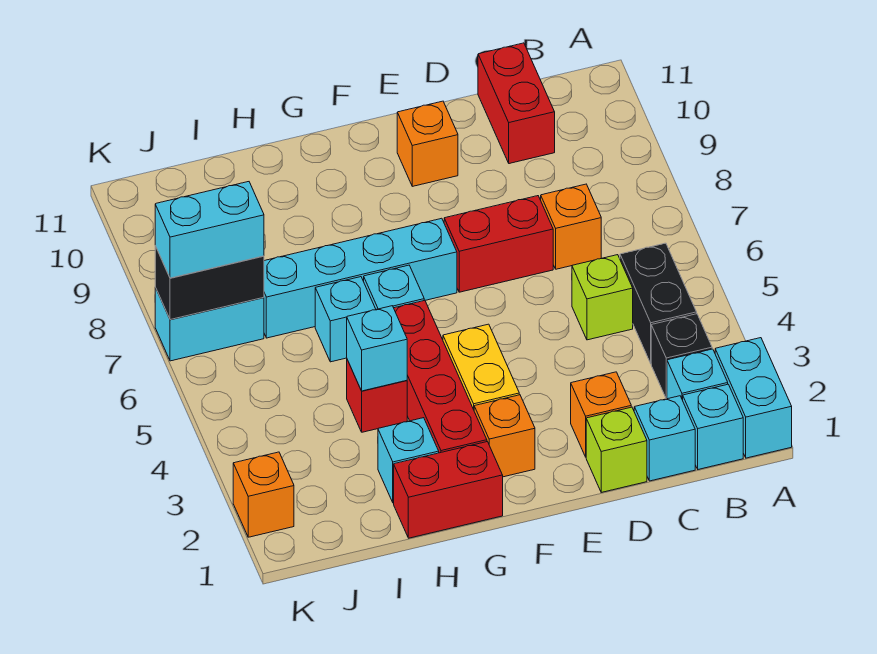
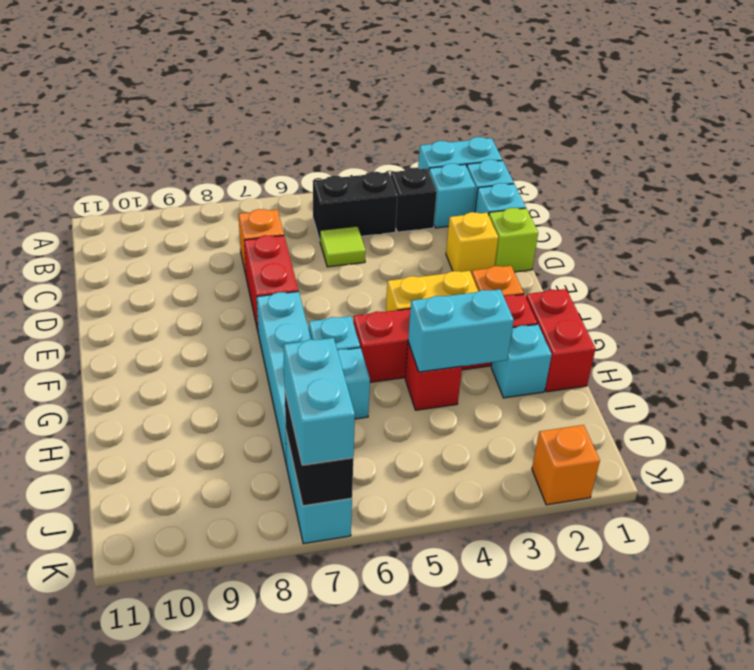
lime brick C5 level 1 -> lime tile C5 level 1
red brick C10:C11 level 1 -> none
orange brick D2 level 1 -> yellow brick D2 level 1
orange brick E10 level 1 -> none
cyan brick H4 level 2 -> cyan brick H3:H4 level 2

